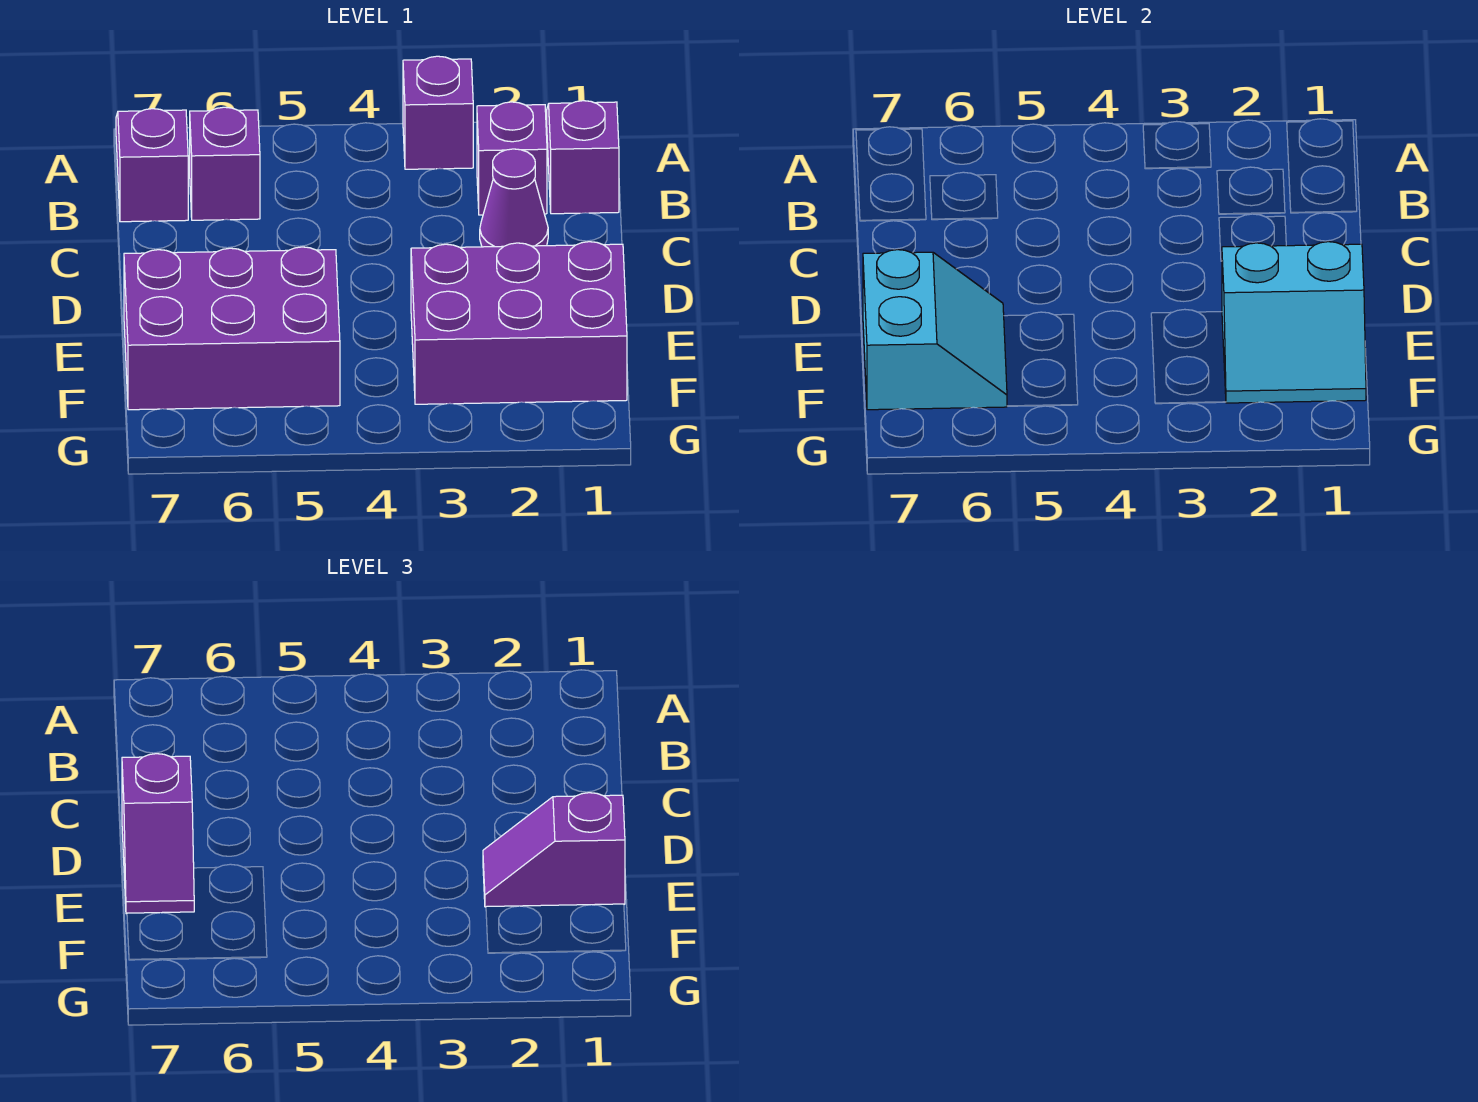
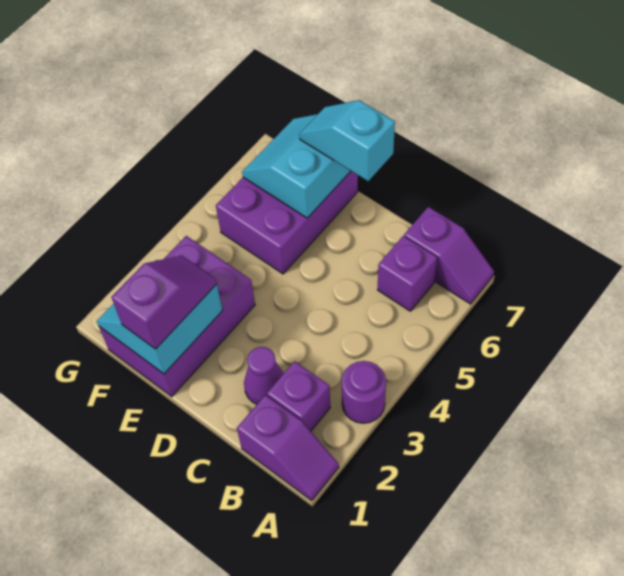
purple brick A3 level 1 -> purple round brick A3 level 1
purple slope D7:E7 level 3 top D -> cyan slope D7:E7 level 3 top D
cyan slope E6:F7 level 2 top 7 -> cyan slope E6:F7 level 2 top E

